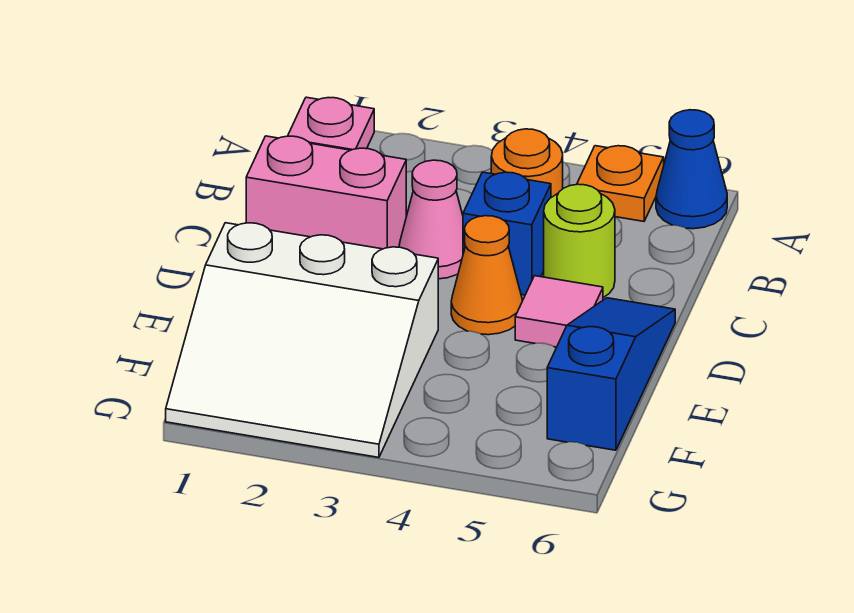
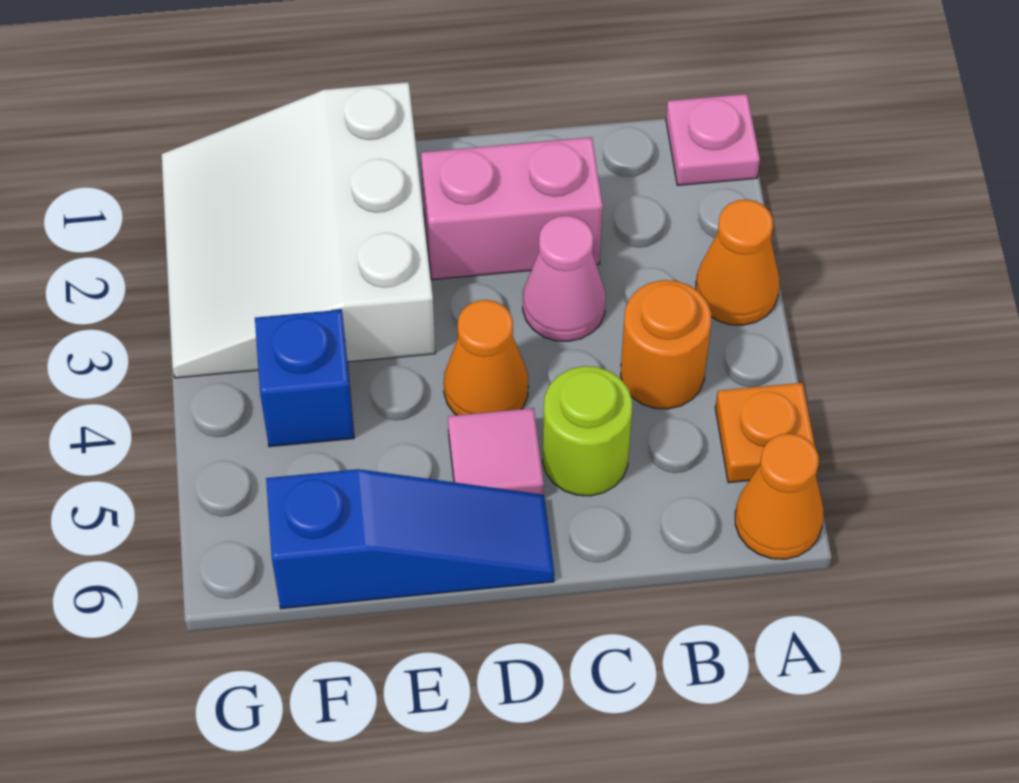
none -> orange cone A3 level 1
blue cone A6 level 1 -> orange cone A6 level 1
pink brick C1:C2 level 1 -> pink brick C2:D2 level 1
blue brick C4 level 1 -> blue brick F4 level 1

